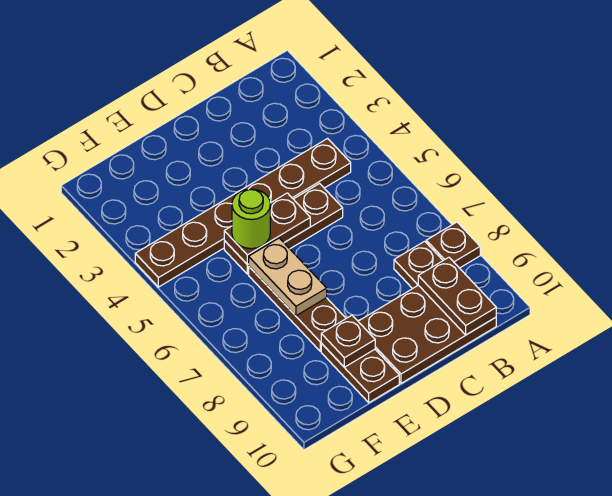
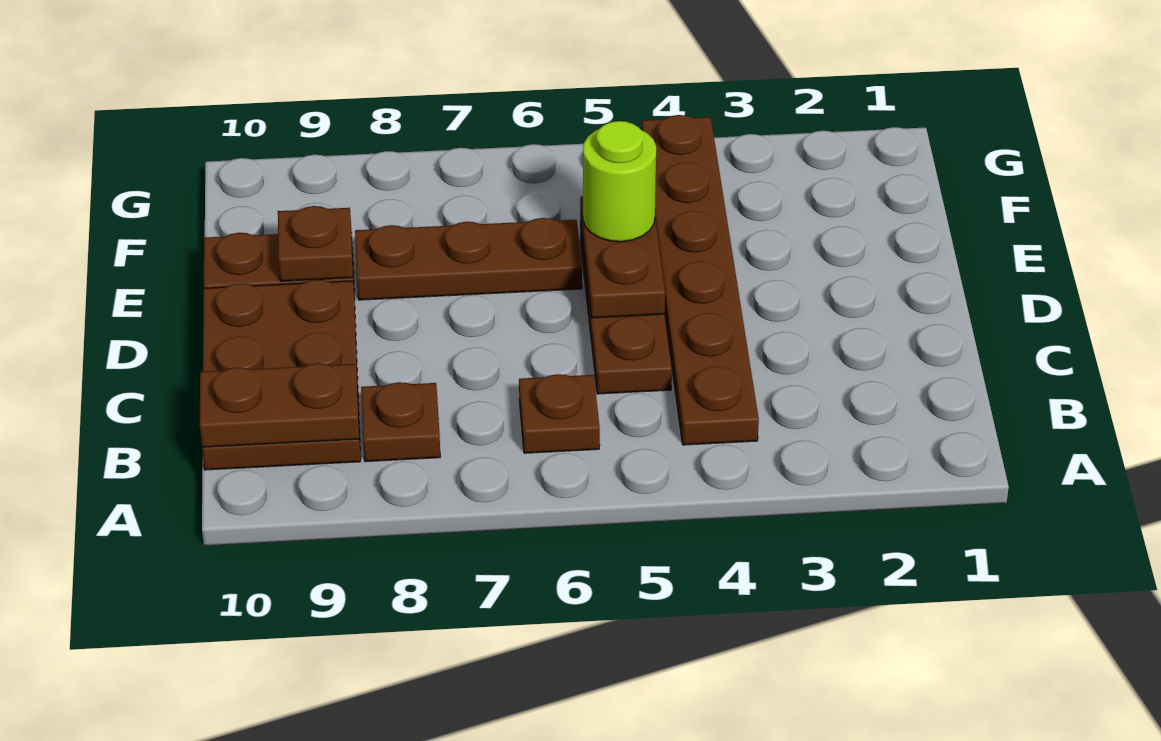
brown plate A8 level 1 -> brown plate B6 level 1
tan plate E6:E7 level 2 -> none

